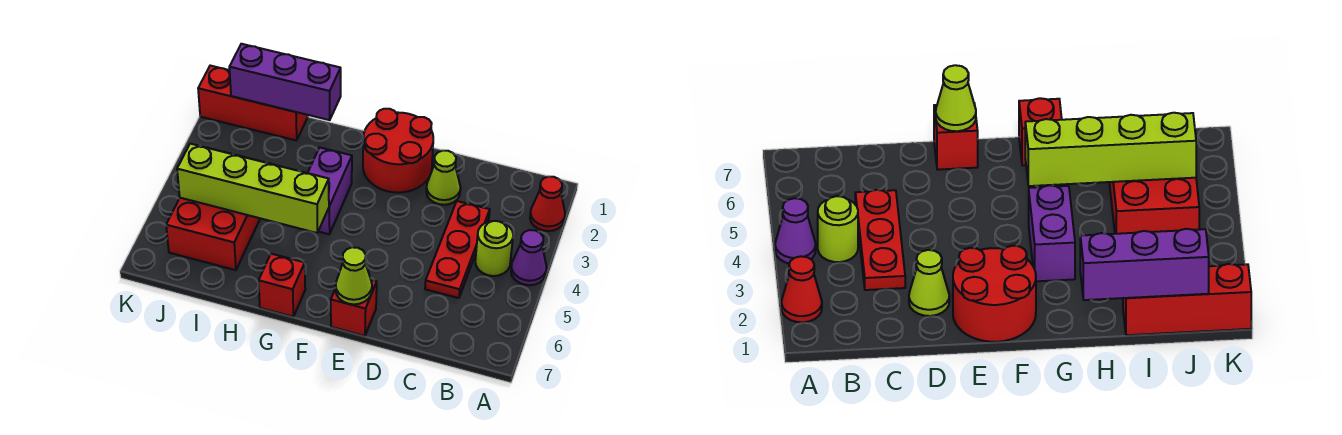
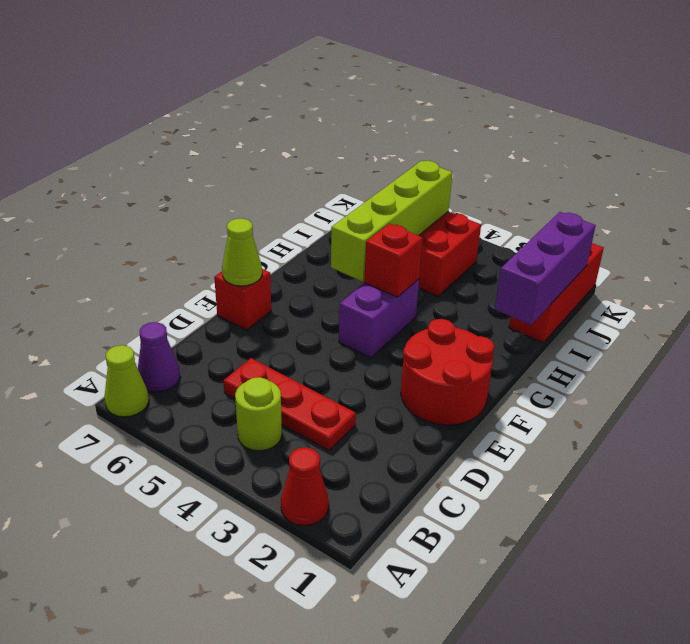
purple cone A4 level 1 -> purple cone B7 level 1
lime cone D2 level 1 -> lime cone A7 level 1
purple brick G3:G4 level 1 -> purple brick F4:G4 level 1
red brick G7 level 1 -> red brick G4 level 2

